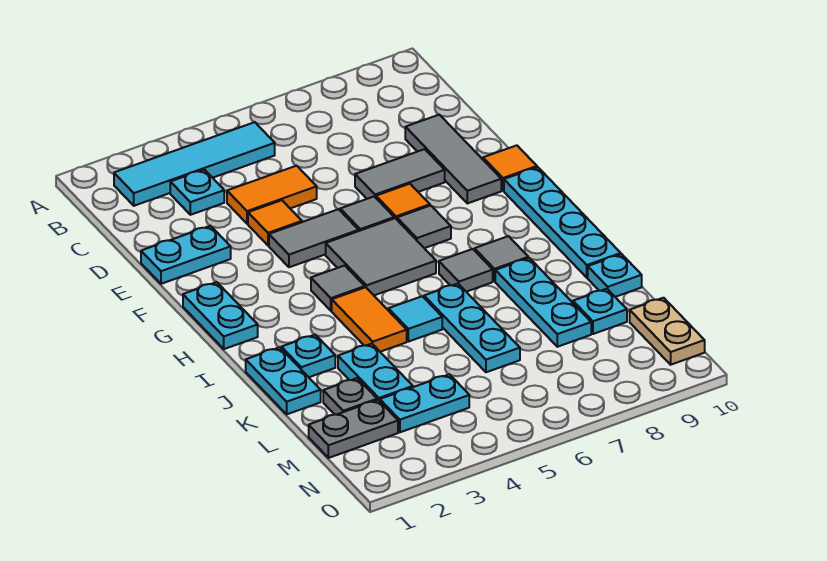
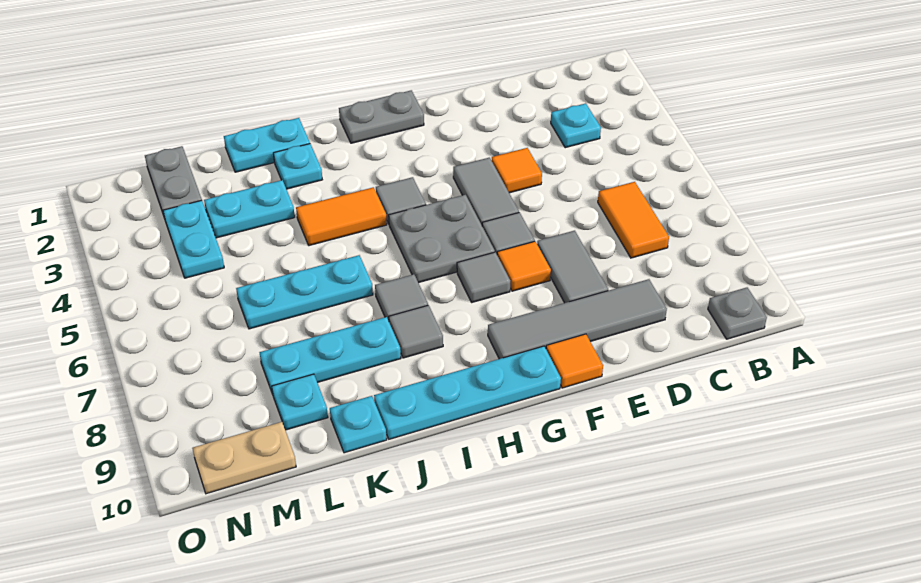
cyan tile B2:B5 level 1 -> none
orange tile D4:D5 level 1 -> orange tile C6:C7 level 1
grey tile D9:F9 level 1 -> grey tile D9:G9 level 1
cyan plate E1:E2 level 1 -> none
cyan plate G1:H1 level 1 -> grey plate G1:H1 level 1
grey tile G5:H6 level 1 -> grey plate G5:H6 level 1
cyan tile J5 level 1 -> none
grey plate L2 level 1 -> grey plate B10 level 1

